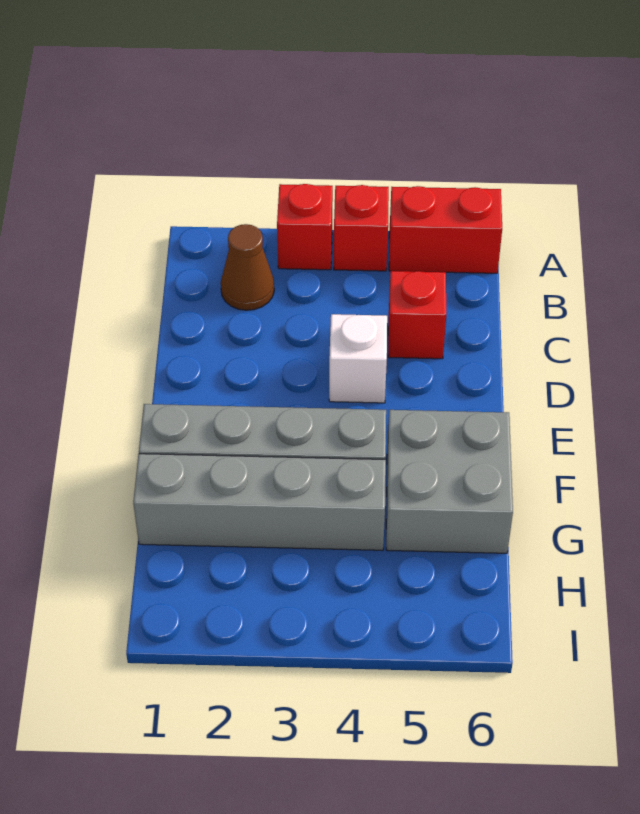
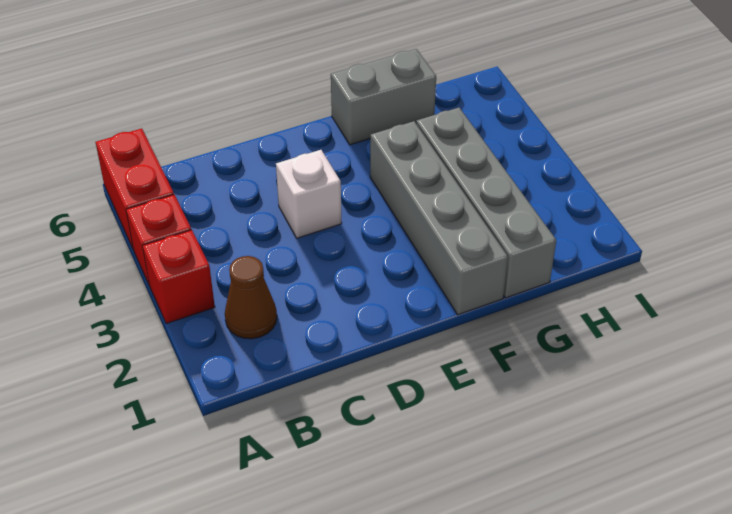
red brick C5 level 1 -> none
grey brick F5:G6 level 1 -> grey brick F6:G6 level 1

